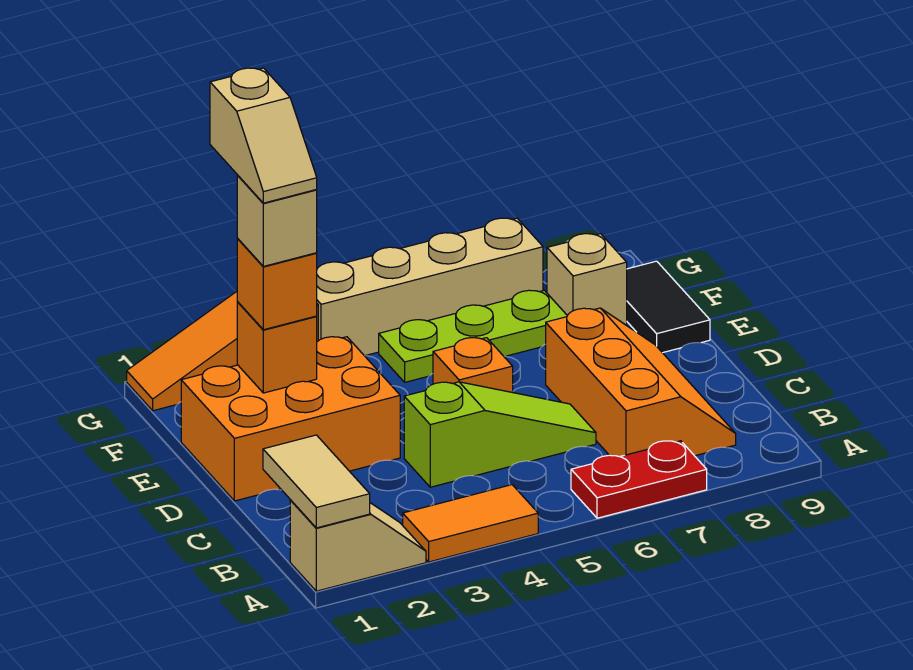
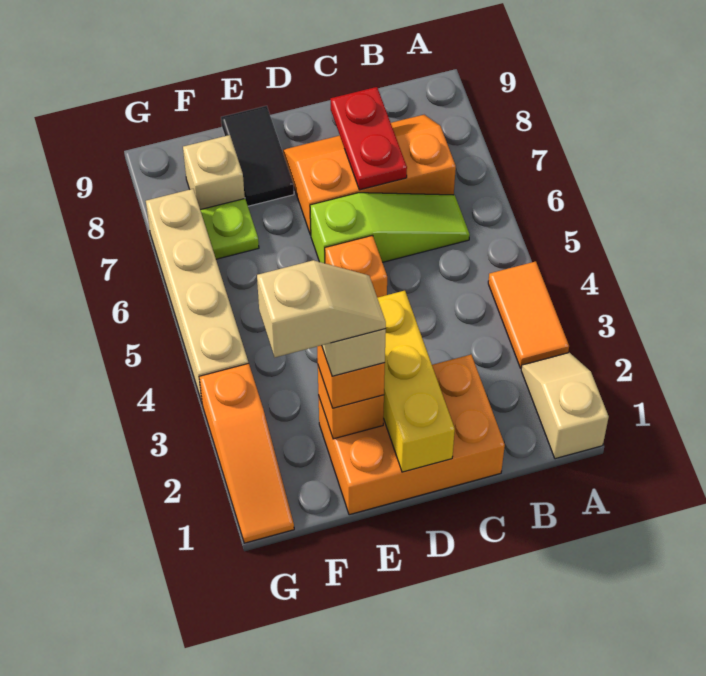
tan tile A1:B1 level 2 -> none
red plate A6:A7 level 1 -> red plate C7:C8 level 2
lime slope C4:C6 level 1 top 4 -> lime slope B6:D6 level 1 top D
orange brick D1:E3 level 1 -> orange brick C1:E2 level 1
none -> yellow brick D1:D3 level 2
black tile E9:F9 level 1 -> black tile E8:E9 level 1
lime plate F5:F7 level 1 -> lime plate F7 level 1

